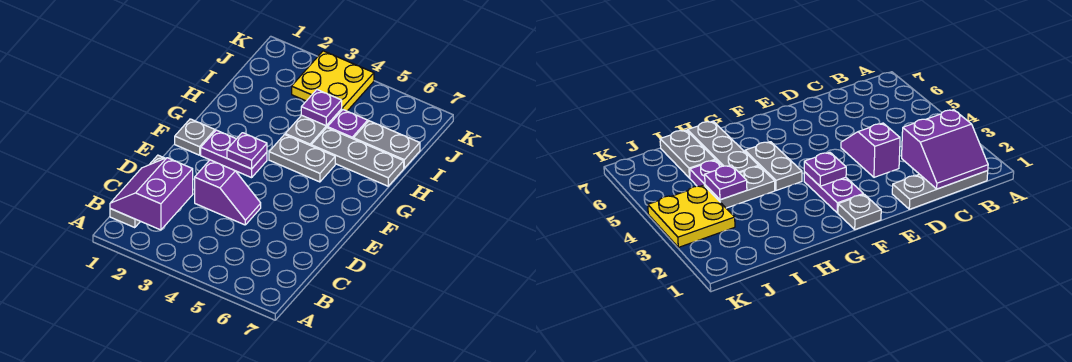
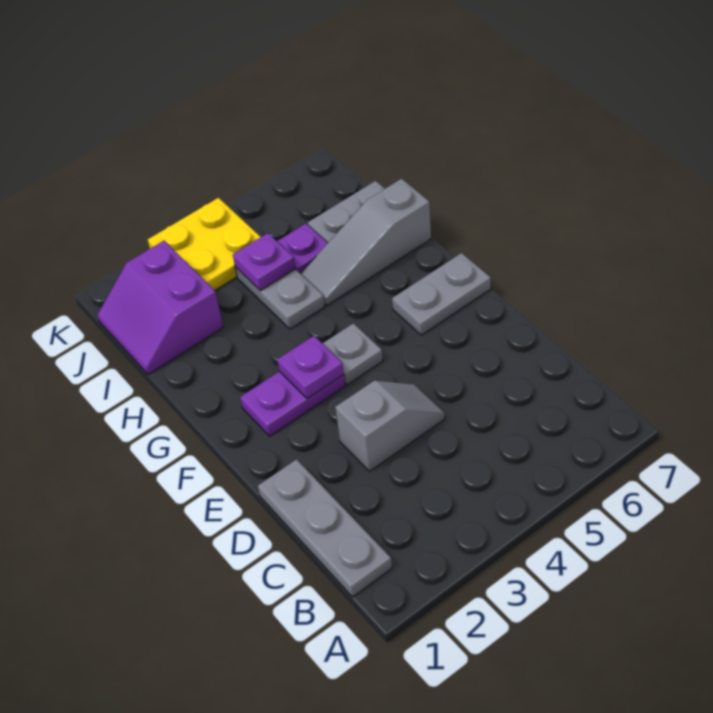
purple slope B1:C2 level 2 top 2 -> purple slope I1:J2 level 1 top 2
purple slope D3:D4 level 1 top 3 -> grey slope D3:D4 level 1 top 3
grey plate F1 level 1 -> grey plate F4 level 1
grey plate G4:G5 level 1 -> grey plate F6:F7 level 1
grey plate H5:H7 level 1 -> grey slope H5:H7 level 1 top 7

